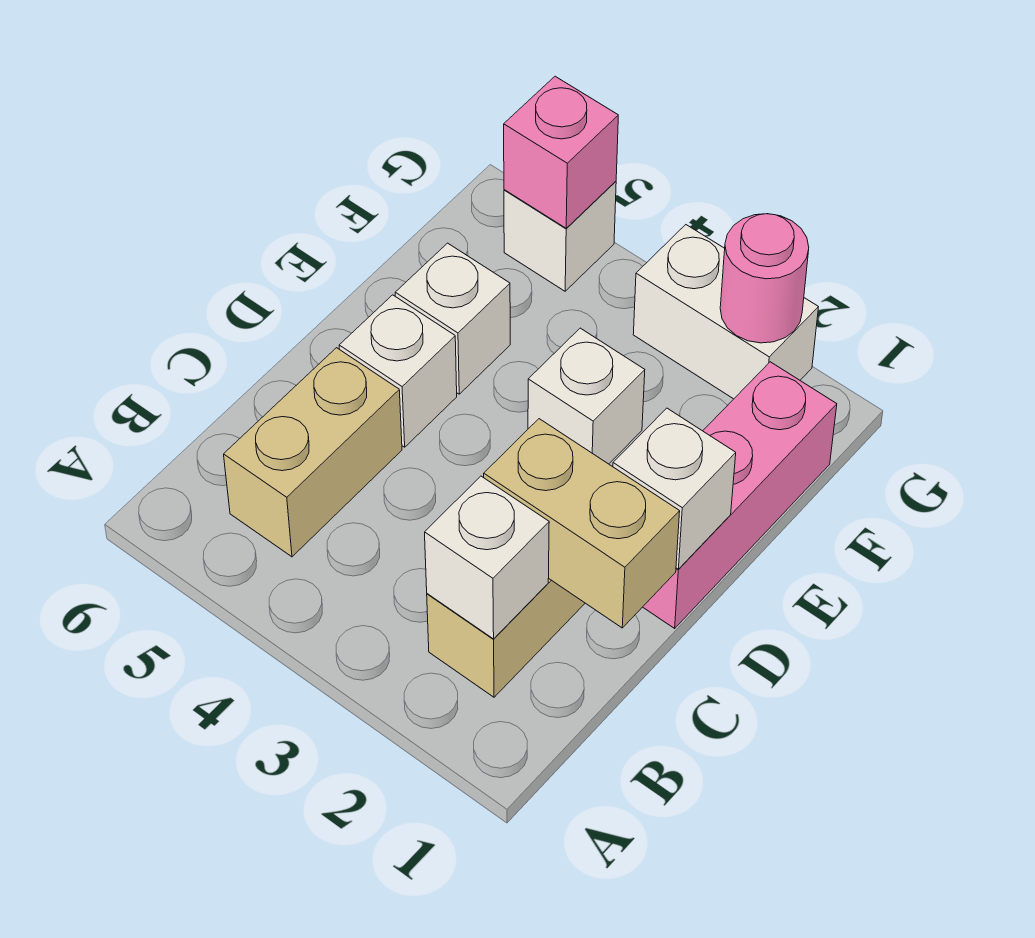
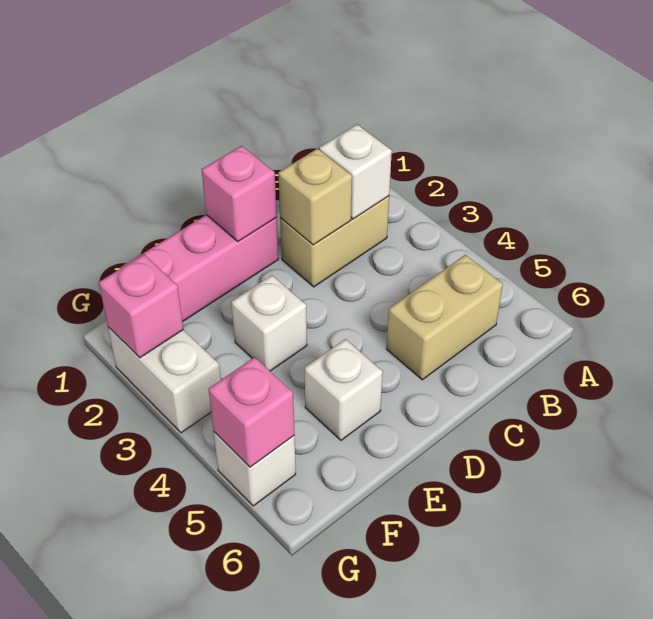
tan brick C1:C2 level 2 -> tan brick C2 level 2
white brick D1 level 2 -> pink brick D1 level 2
white brick D5 level 1 -> none
pink round brick G2 level 2 -> pink brick G2 level 2

